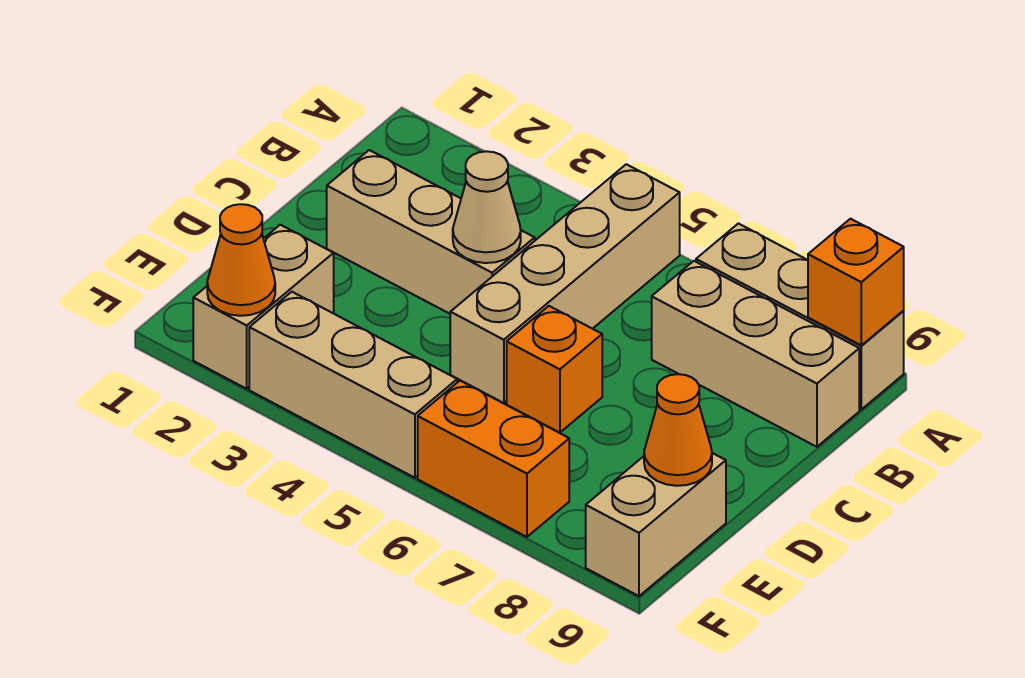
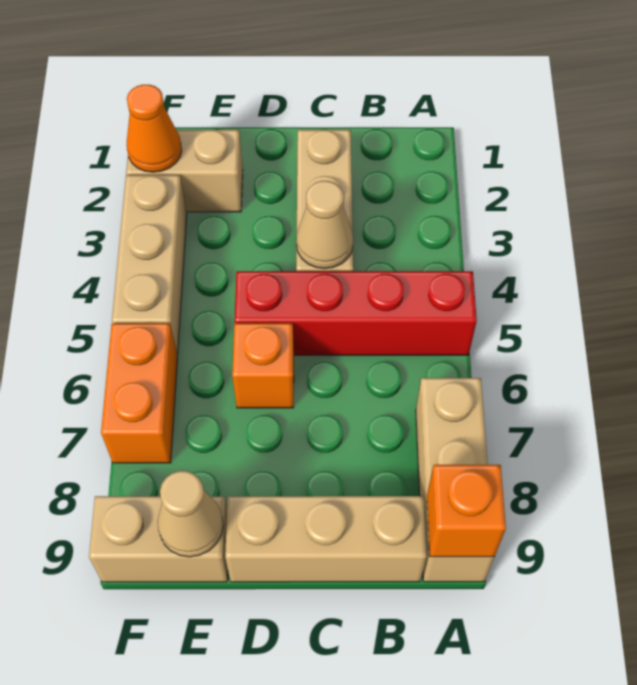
tan brick A5:D5 level 1 -> red brick A5:D5 level 1
tan brick B7:B9 level 1 -> tan brick B9:D9 level 1
orange cone E9 level 2 -> tan cone E9 level 2

